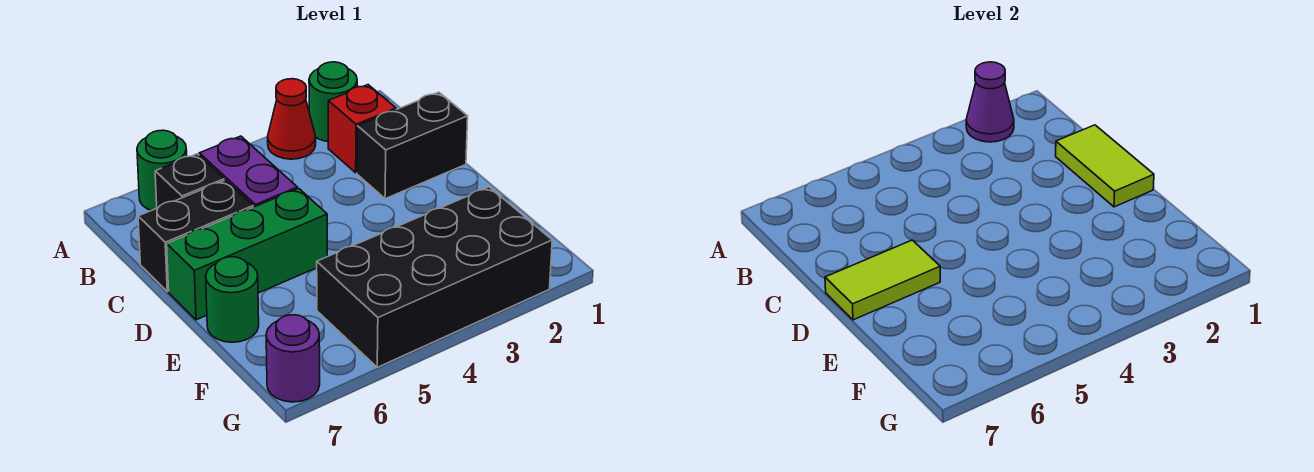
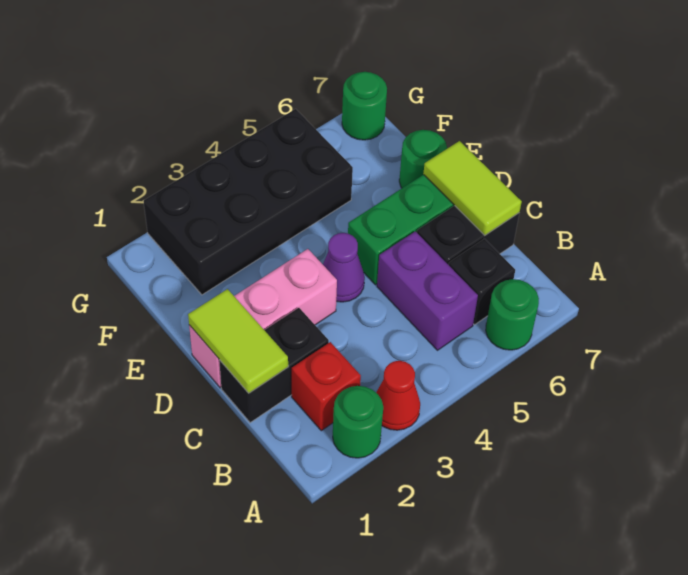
purple cone A2 level 2 -> purple cone D4 level 1
none -> pink brick D1:D3 level 1
lime tile D6:D7 level 2 -> lime tile C7:D7 level 2
purple round brick G7 level 1 -> green round brick G7 level 1

